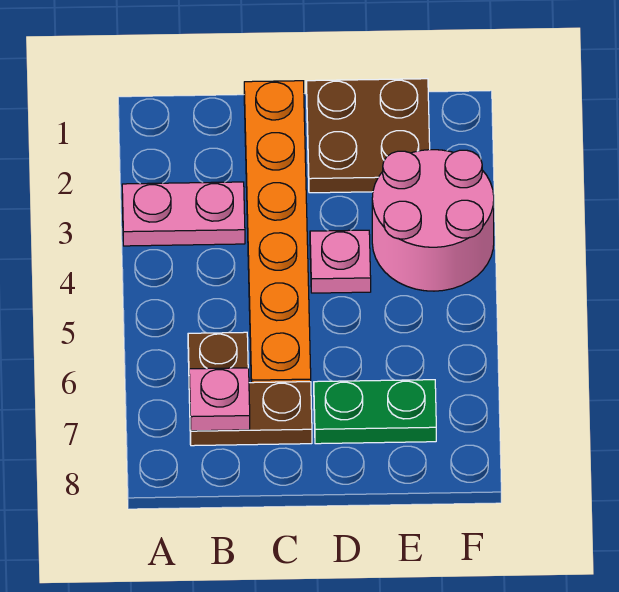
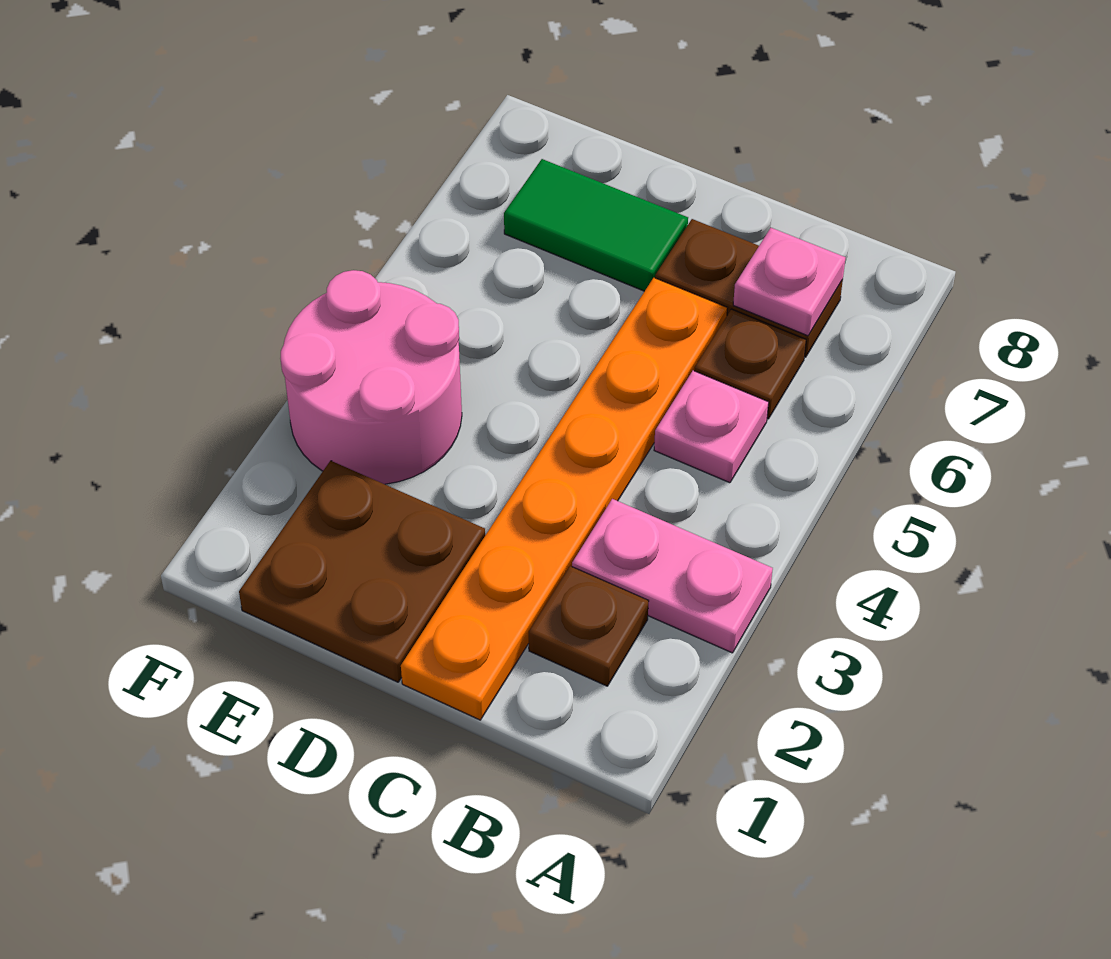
none -> brown plate B2 level 1
pink plate D4 level 1 -> pink plate B5 level 1
green plate D7:E7 level 1 -> green tile D7:E7 level 1

